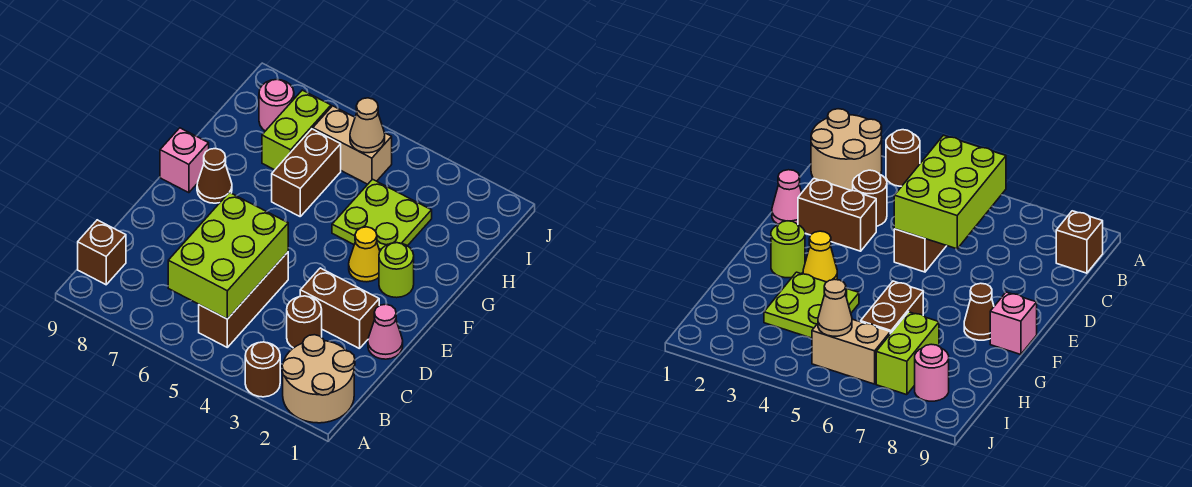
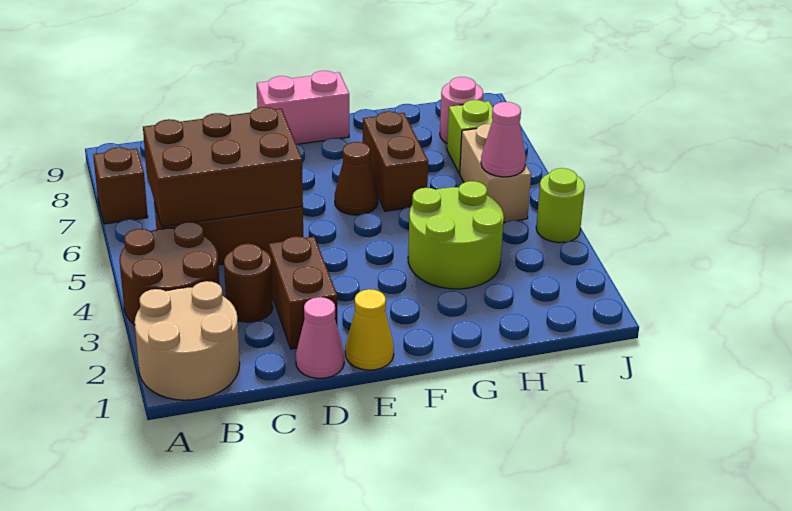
brown round brick A3 level 1 -> brown round brick A3:B4 level 1
lime brick B5:D6 level 2 -> brown brick B5:D6 level 2
brown brick B9 level 1 -> brown brick A7 level 1
lime round brick F2 level 1 -> lime round brick J4 level 1
yellow cone F3 level 1 -> yellow cone E1 level 1
brown cone F8 level 1 -> brown cone F6 level 1
pink brick F9 level 1 -> pink brick E9:F9 level 1
lime plate G3:H4 level 1 -> lime round brick G3:H4 level 1
brown brick G6:H6 level 1 -> brown brick G6:G7 level 1
lime brick H7:I7 level 1 -> lime brick I7 level 1
tan cone I5 level 2 -> pink cone I5 level 2

